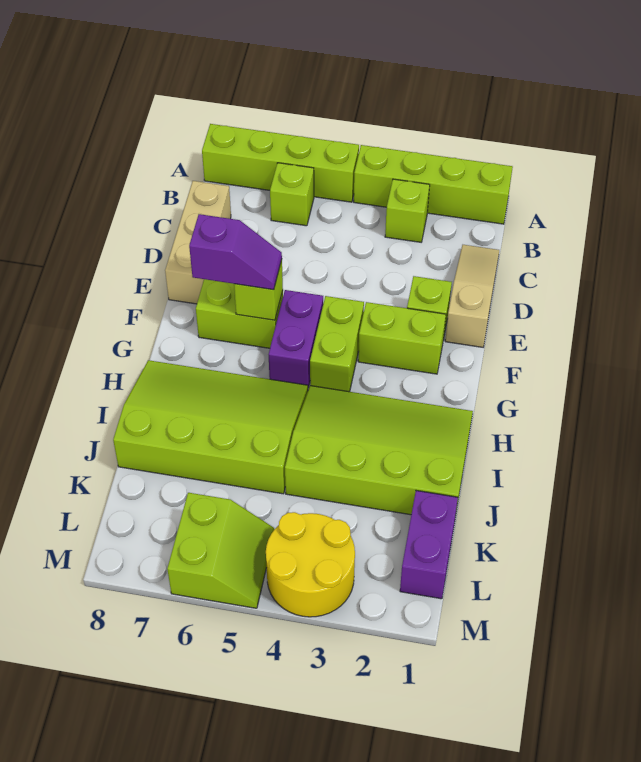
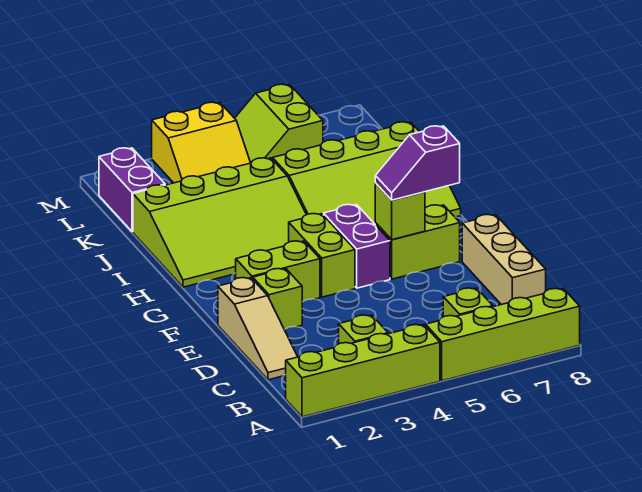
yellow round brick L3:M4 level 1 -> yellow slope L3:M4 level 1 top M

